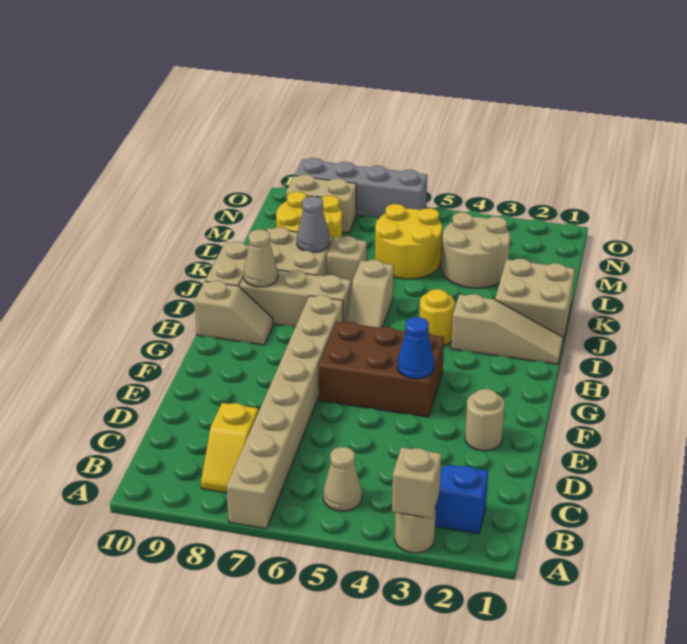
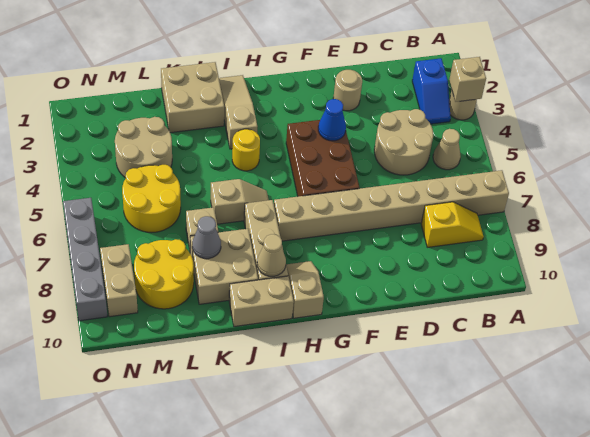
none -> tan round brick C4:D5 level 1

